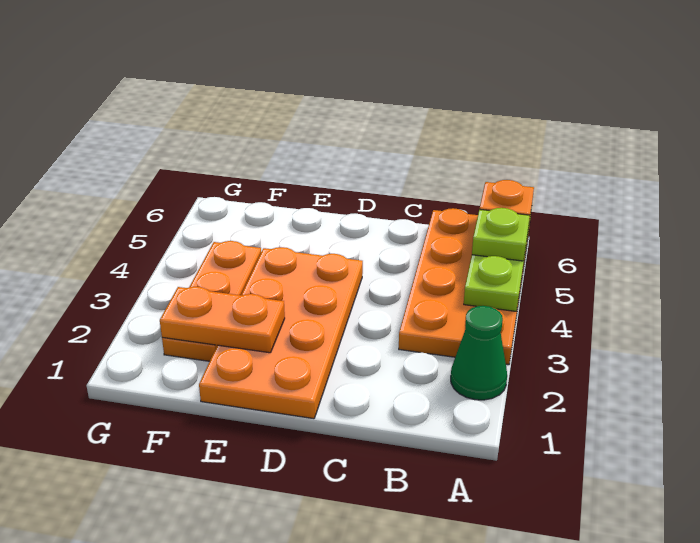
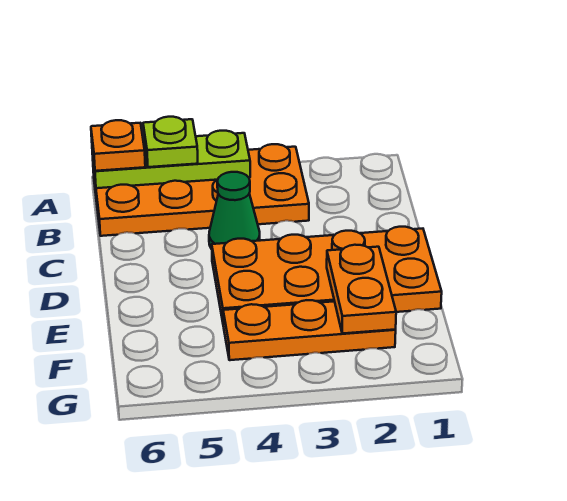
green cone A2 level 1 -> green cone C4 level 1

